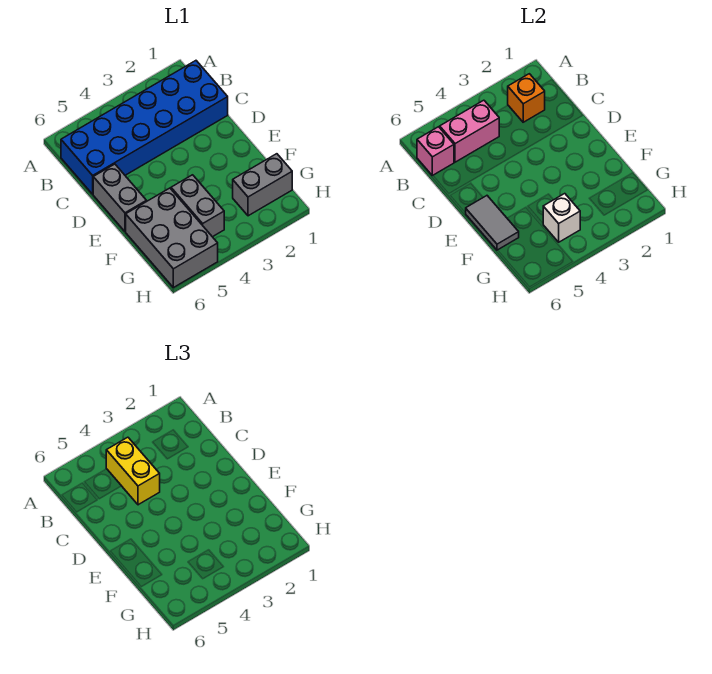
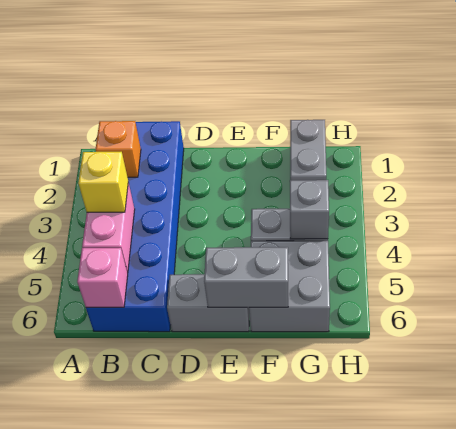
yellow brick B4:C4 level 3 -> yellow brick B4 level 3
grey tile E6:F6 level 2 -> grey brick E6:F6 level 2
grey brick F5:H6 level 1 -> grey brick F5:G6 level 1
white brick G4 level 2 -> grey brick G4 level 2

